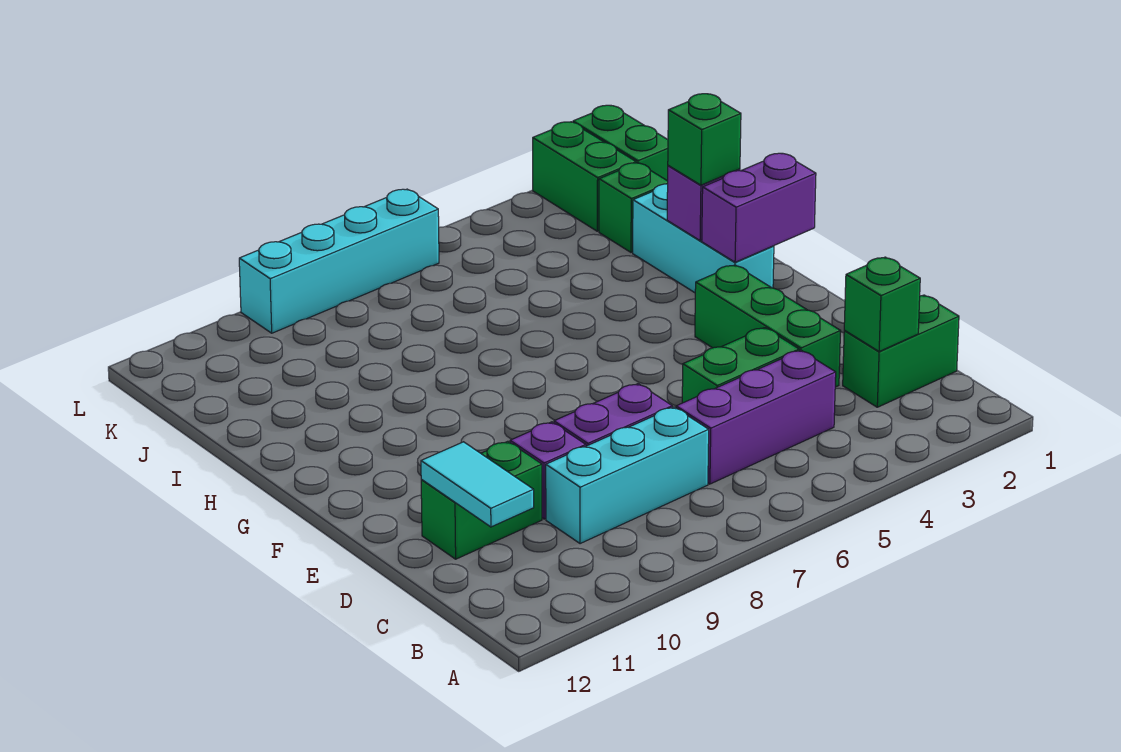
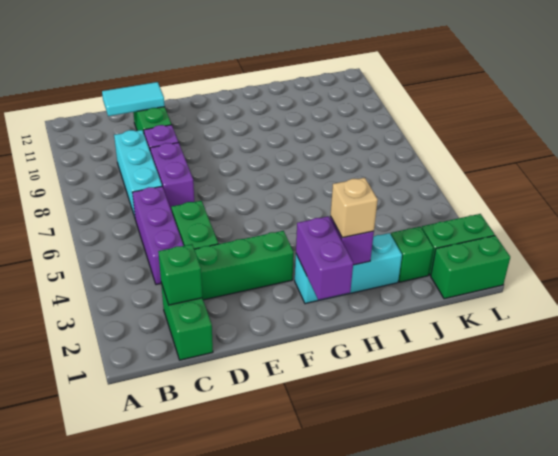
green brick H2 level 3 -> tan brick H2 level 3
cyan brick L6:L9 level 1 -> none

